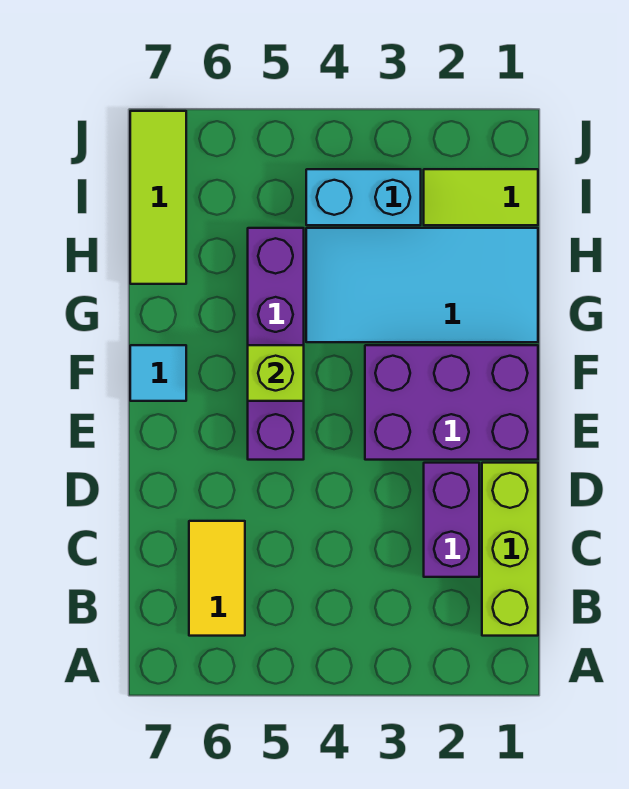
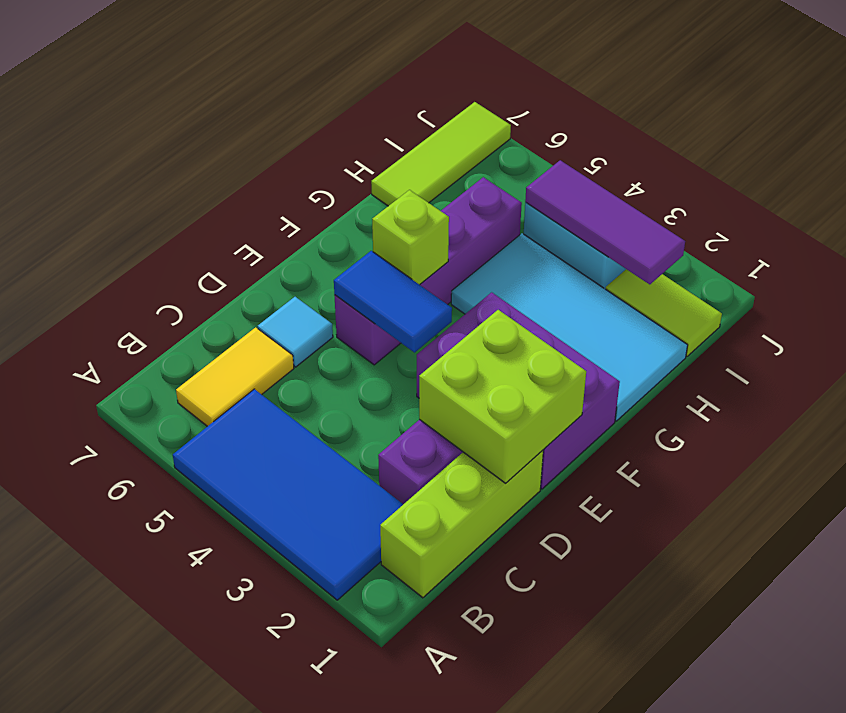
none -> blue tile A2:B5 level 1
none -> lime brick D1:E2 level 2
none -> blue tile E4:E5 level 2
cyan tile F7 level 1 -> cyan tile D6 level 1
none -> purple tile I2:I4 level 2

